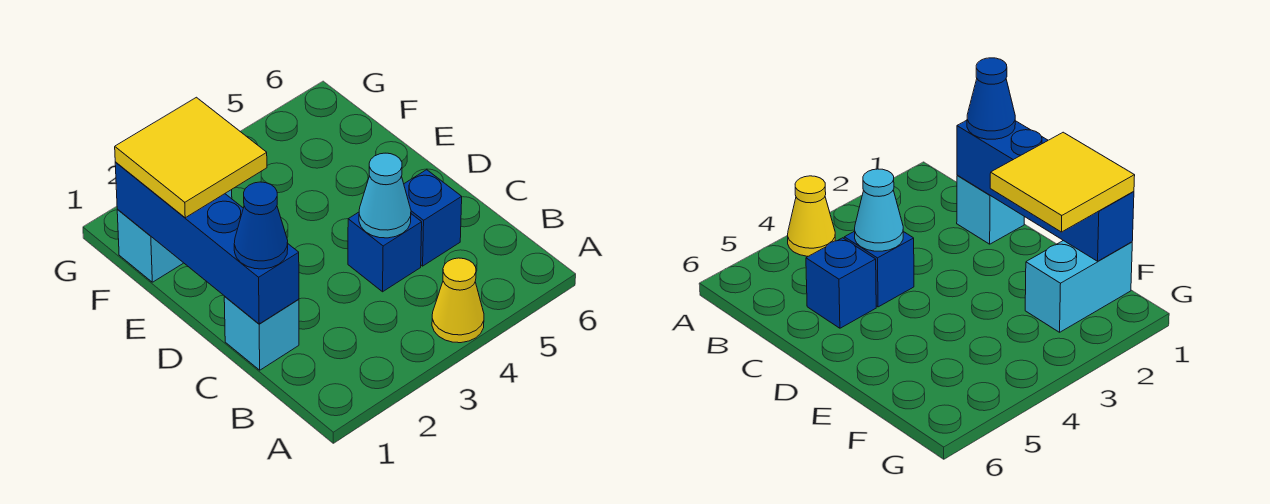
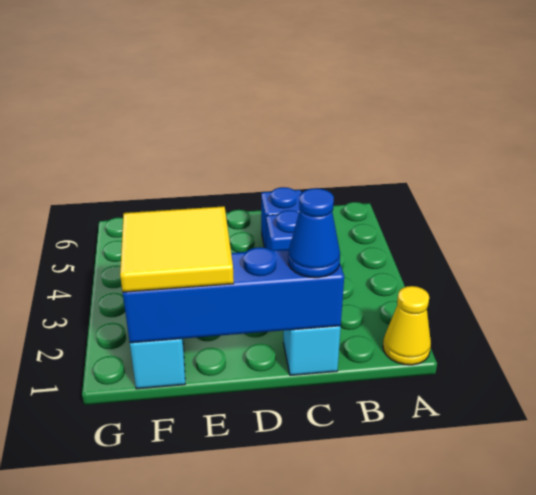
yellow cone A4 level 1 -> yellow cone A1 level 1
cyan cone C4 level 2 -> none

